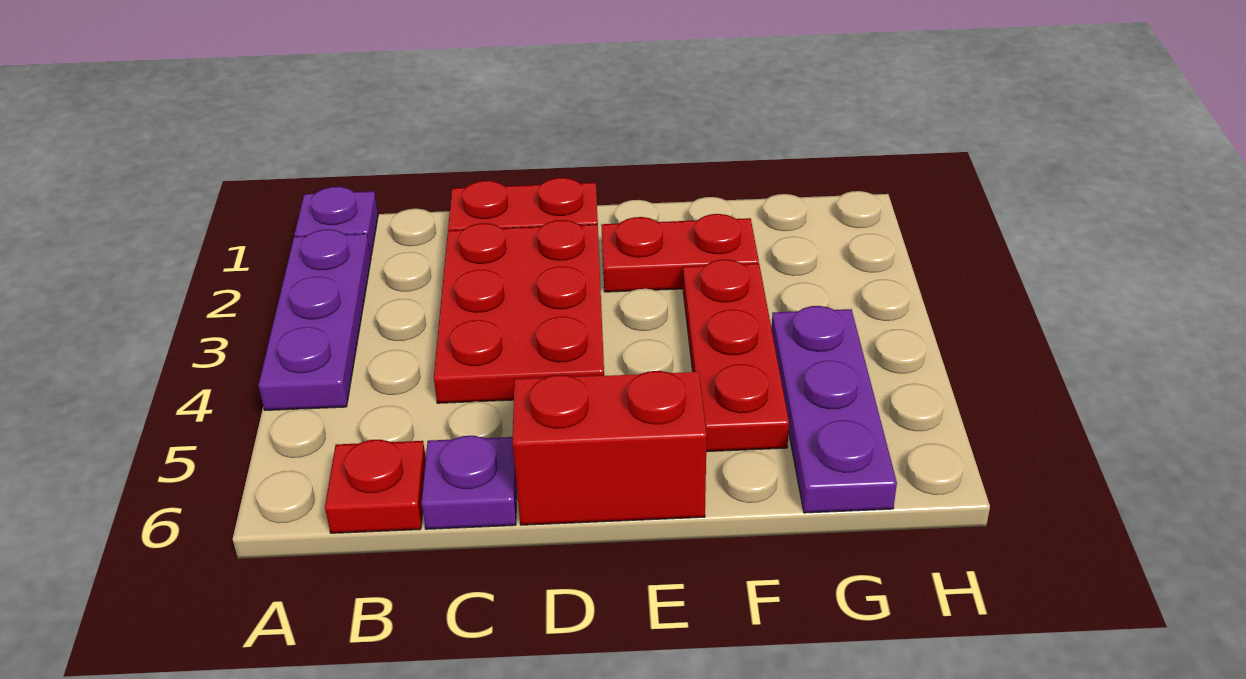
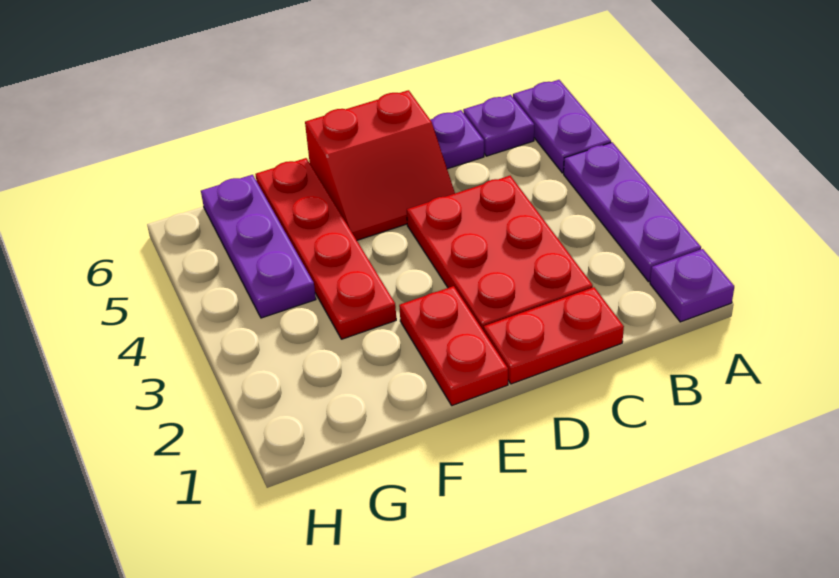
none -> purple plate A5:A6 level 1
red plate B6 level 1 -> purple plate B6 level 1
red plate E2:F2 level 1 -> red plate E1:E2 level 1
red plate F3:F5 level 1 -> red plate F3:F6 level 1

